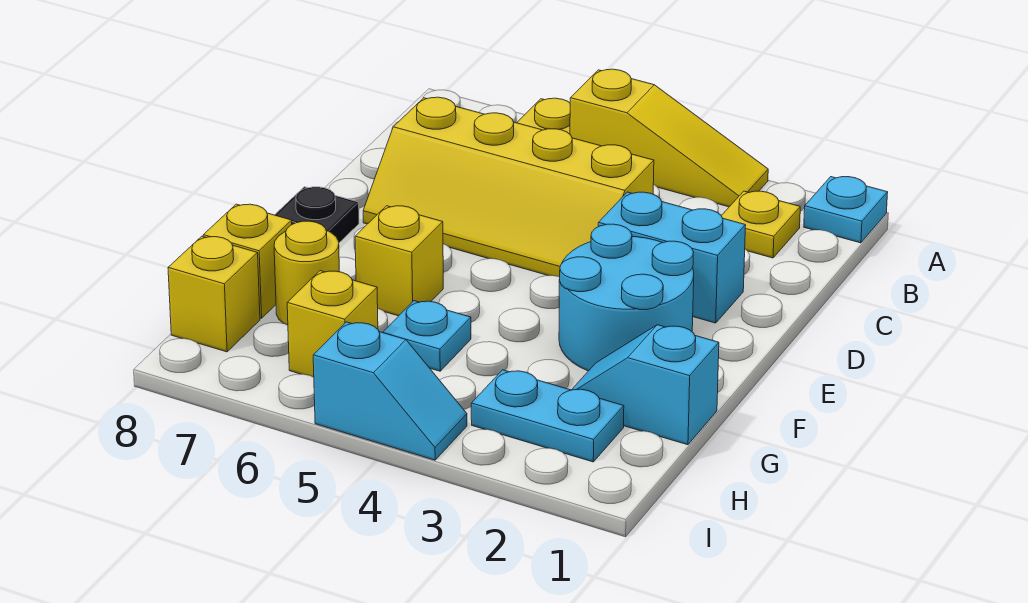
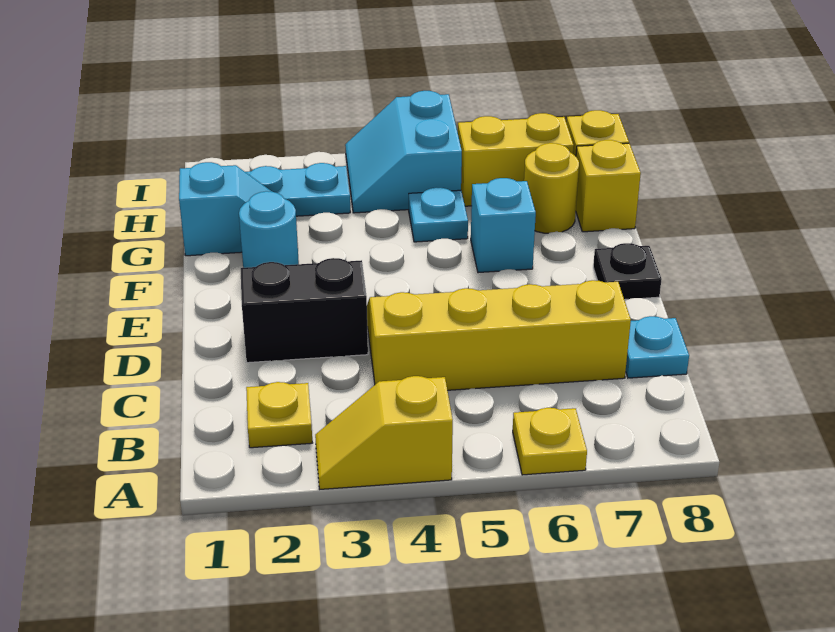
cyan plate A1 level 1 -> cyan plate C8 level 1
yellow slope A3:A5 level 1 top 5 -> yellow slope A3:A4 level 1 top 4
cyan brick D2:D3 level 1 -> black brick D2:D3 level 1
cyan round brick E2:F3 level 1 -> cyan round brick F2 level 1
yellow brick F6 level 1 -> cyan brick F6 level 1
yellow brick H6 level 1 -> yellow brick H6:H7 level 1
cyan slope I4:I5 level 1 top 5 -> cyan slope H4:I5 level 1 top 5

